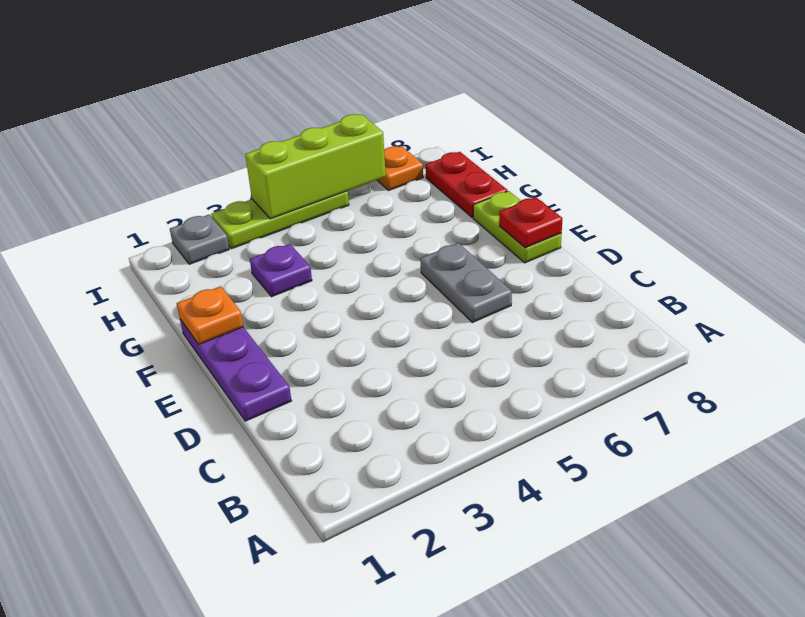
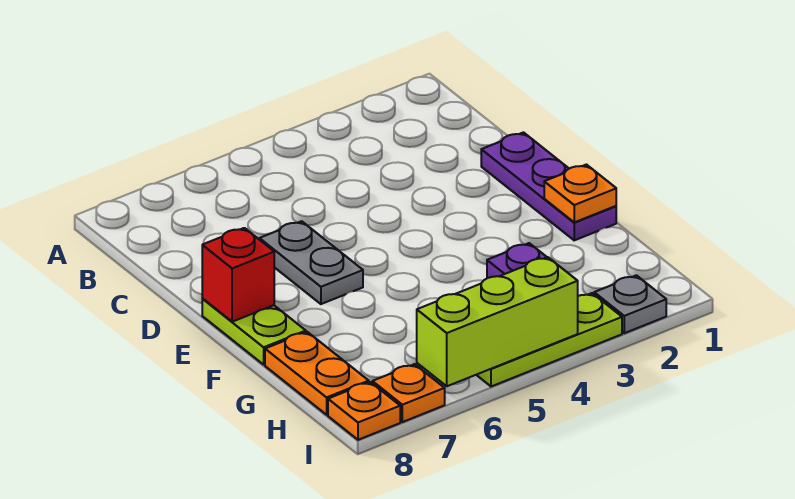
red plate E8 level 2 -> red brick E8 level 2
red plate G8:H8 level 1 -> orange plate G8:H8 level 1
none -> orange plate I8 level 1

